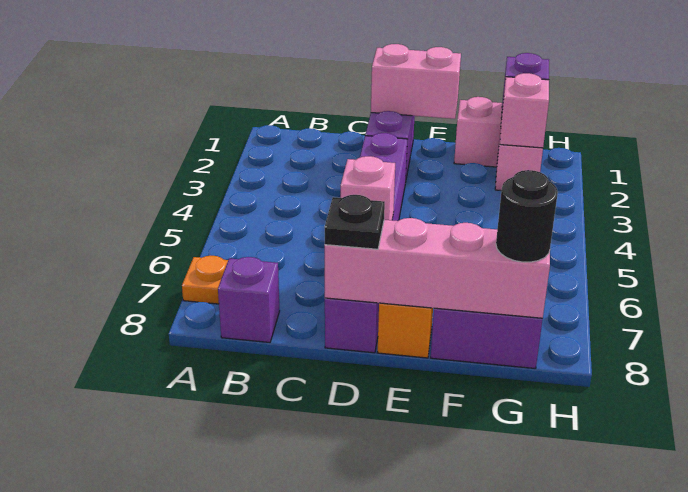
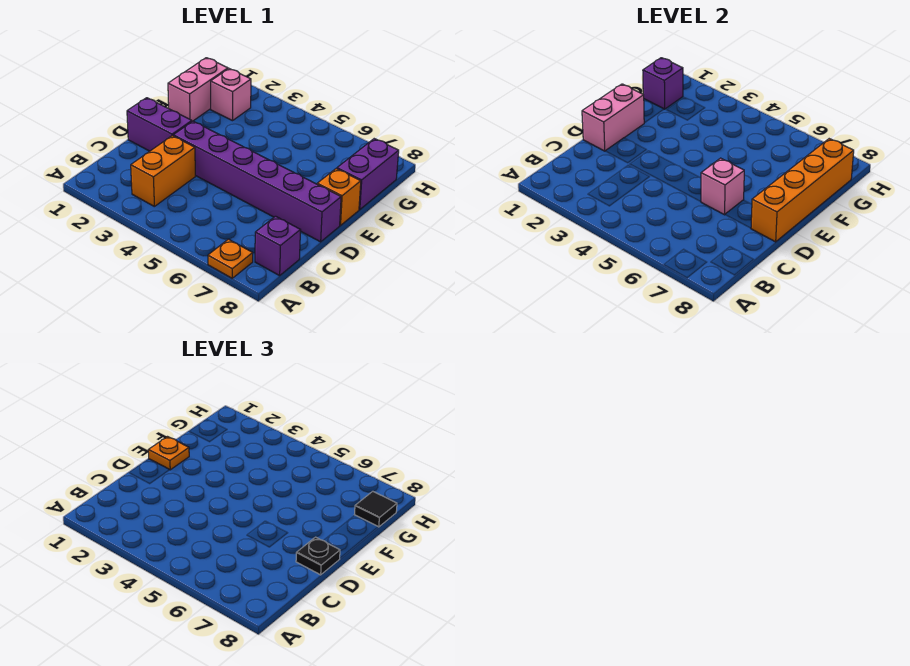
none -> orange brick B3:C3 level 1
pink brick D8:G8 level 2 -> orange brick D8:G8 level 2
none -> orange plate E1 level 3
pink brick G2 level 2 -> none
black round brick G8 level 3 -> black tile G8 level 3

